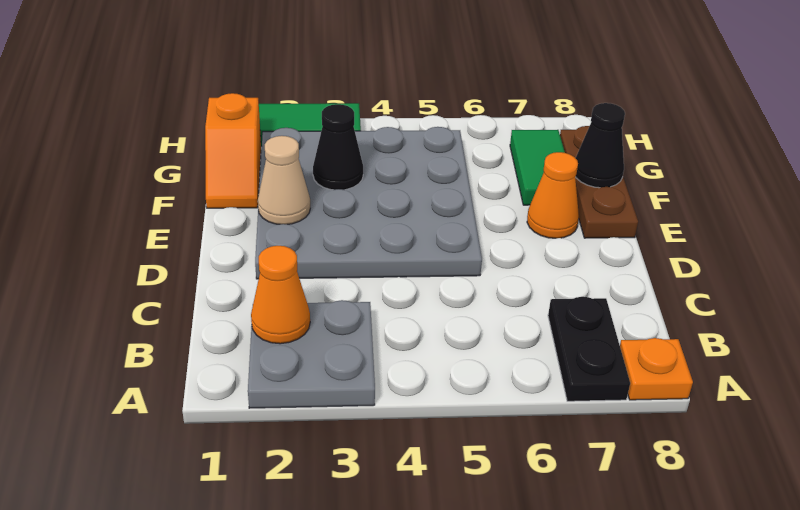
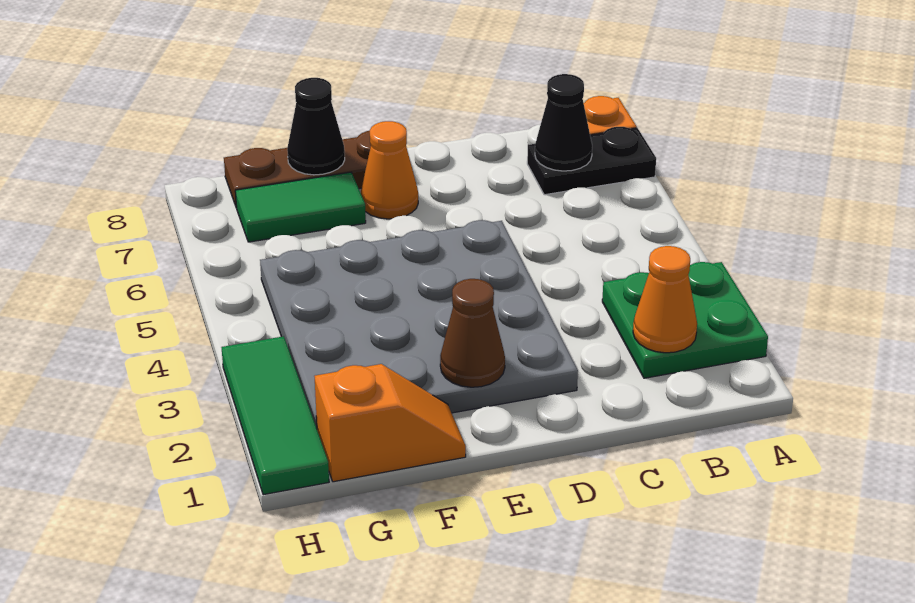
grey plate A2:B3 level 1 -> green plate A2:B3 level 1
tan cone E2 level 2 -> brown cone E2 level 2
black cone F3 level 2 -> black cone B7 level 2

